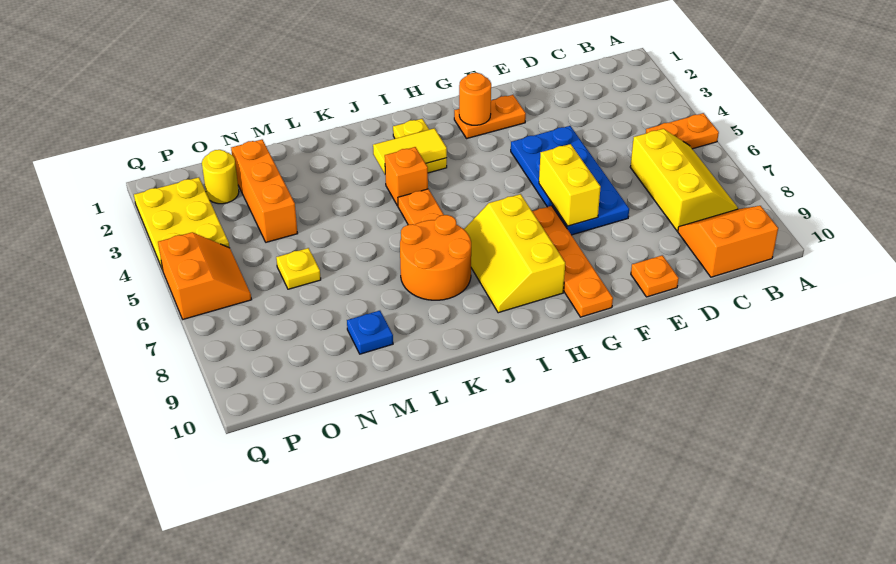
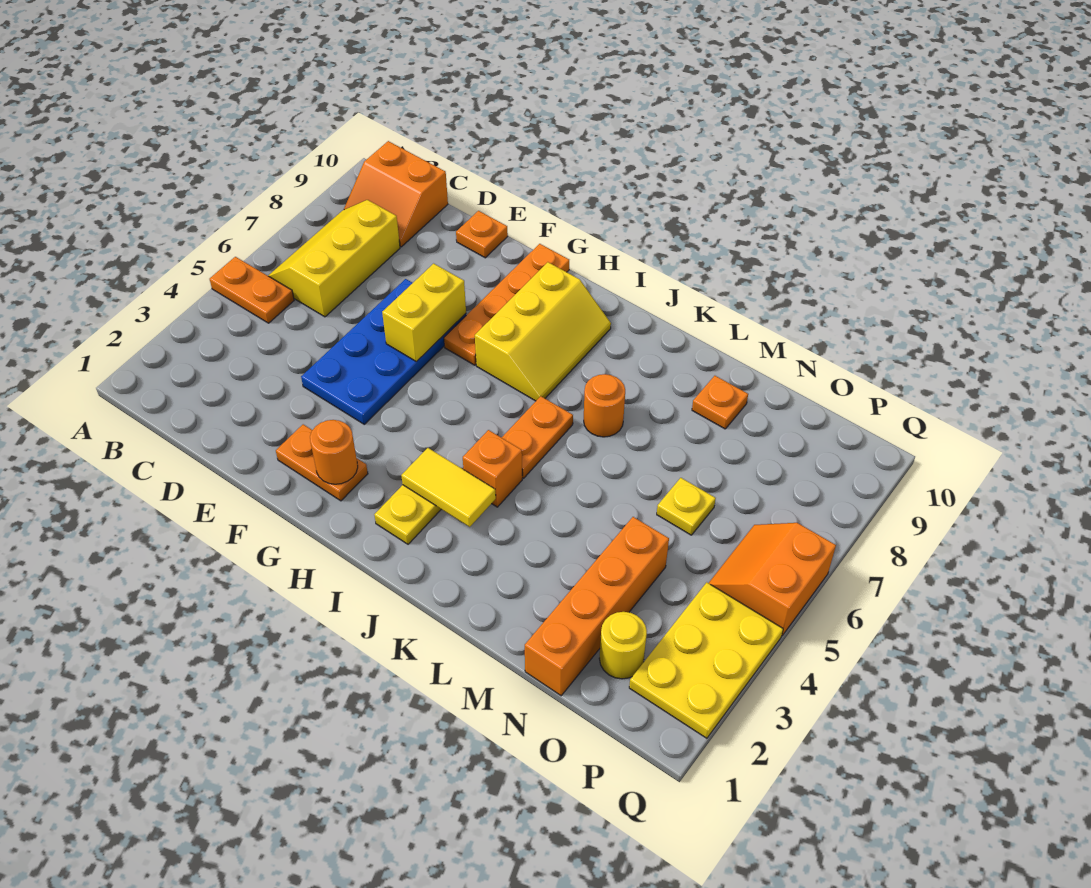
orange round brick J7:K8 level 1 -> orange round brick K7 level 1
blue plate M9 level 1 -> orange plate M9 level 1
orange brick N2:N4 level 1 -> orange brick N1:N4 level 1

